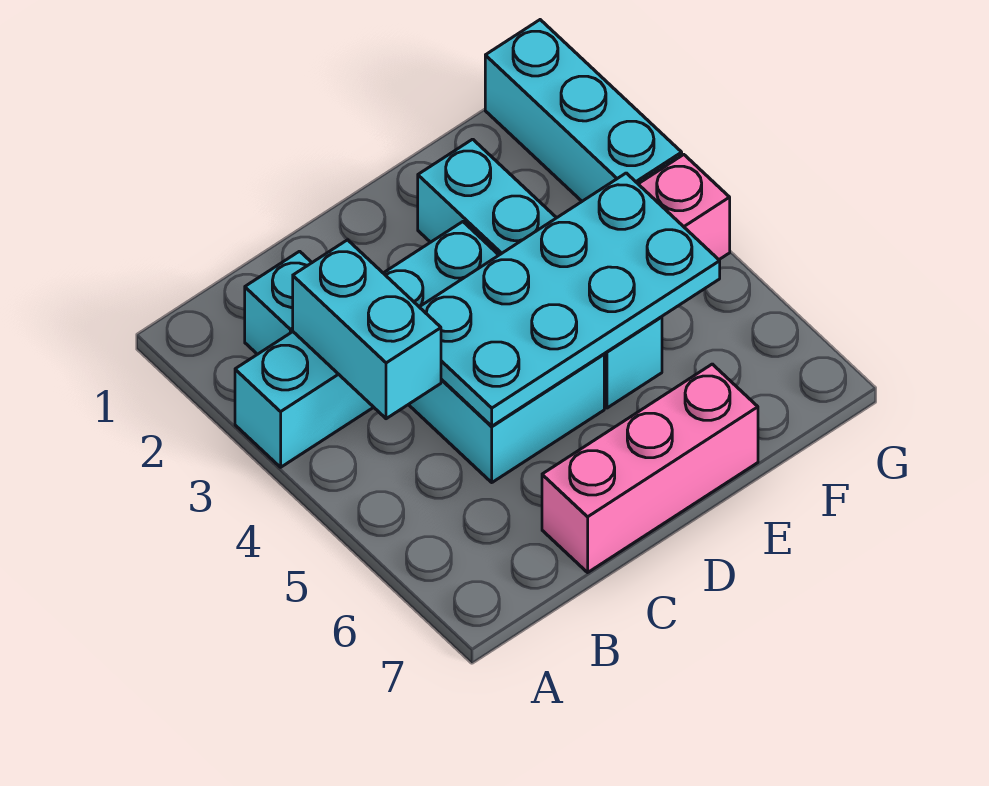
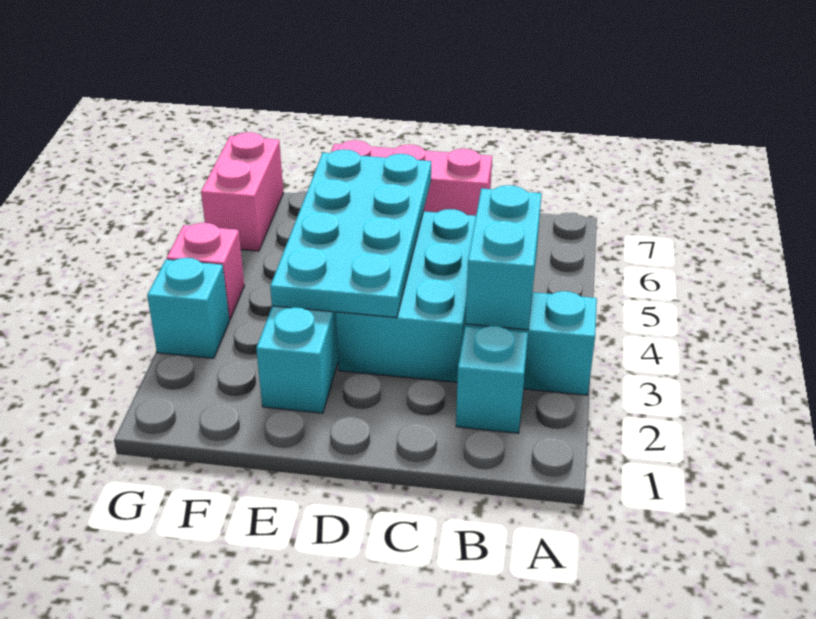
cyan plate C4:F5 level 2 -> cyan plate D3:E6 level 2
cyan brick G1:G3 level 1 -> cyan brick G3 level 1
none -> pink brick G6:G7 level 1

